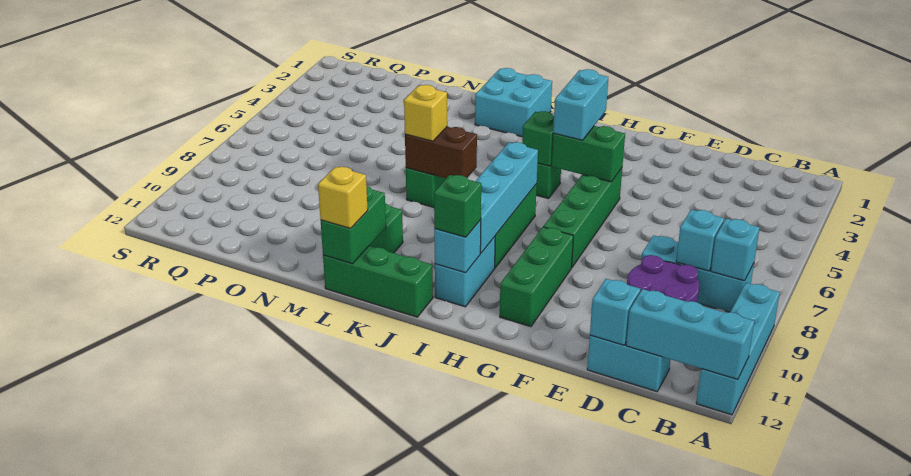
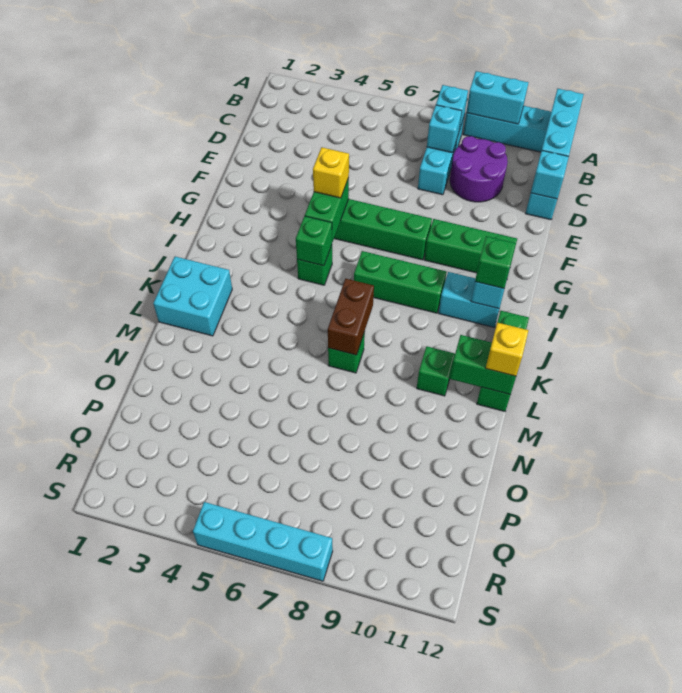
cyan brick H4:H5 level 3 -> cyan brick A9:A10 level 2
cyan brick I7:I10 level 2 -> cyan brick S5:S8 level 1
yellow brick L7 level 3 -> yellow brick G5 level 3

